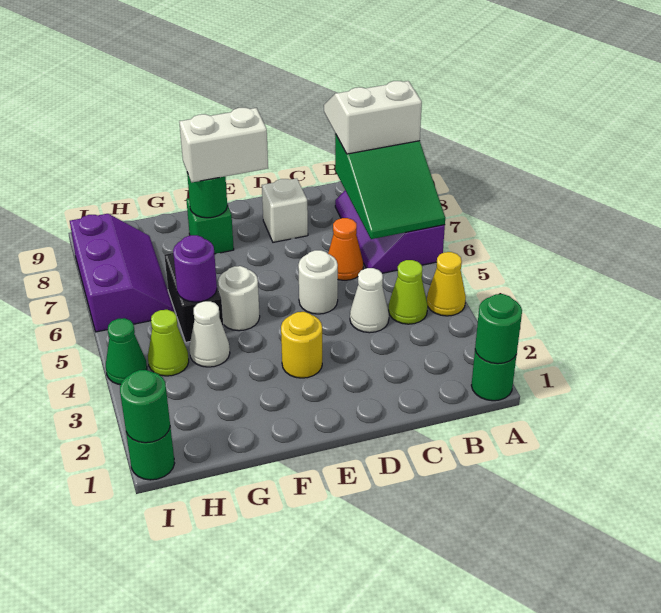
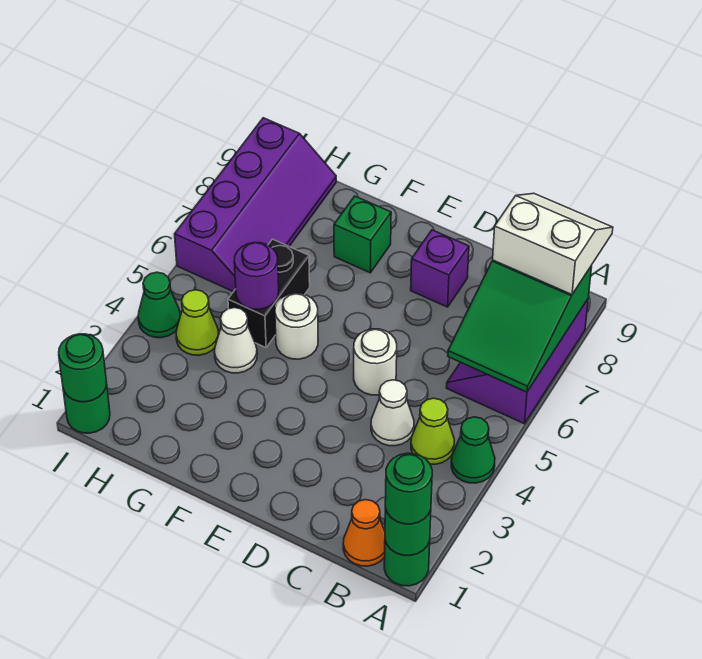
yellow cone A4 level 1 -> green cone A4 level 1
orange cone C6 level 1 -> orange cone B1 level 1
white brick D8 level 1 -> purple brick D8 level 1
yellow round brick E3 level 1 -> none
white brick E8:F8 level 3 -> none
green round brick F8 level 2 -> green round brick A1 level 3
purple slope H6:I8 level 1 top I -> purple slope H6:I9 level 1 top I

